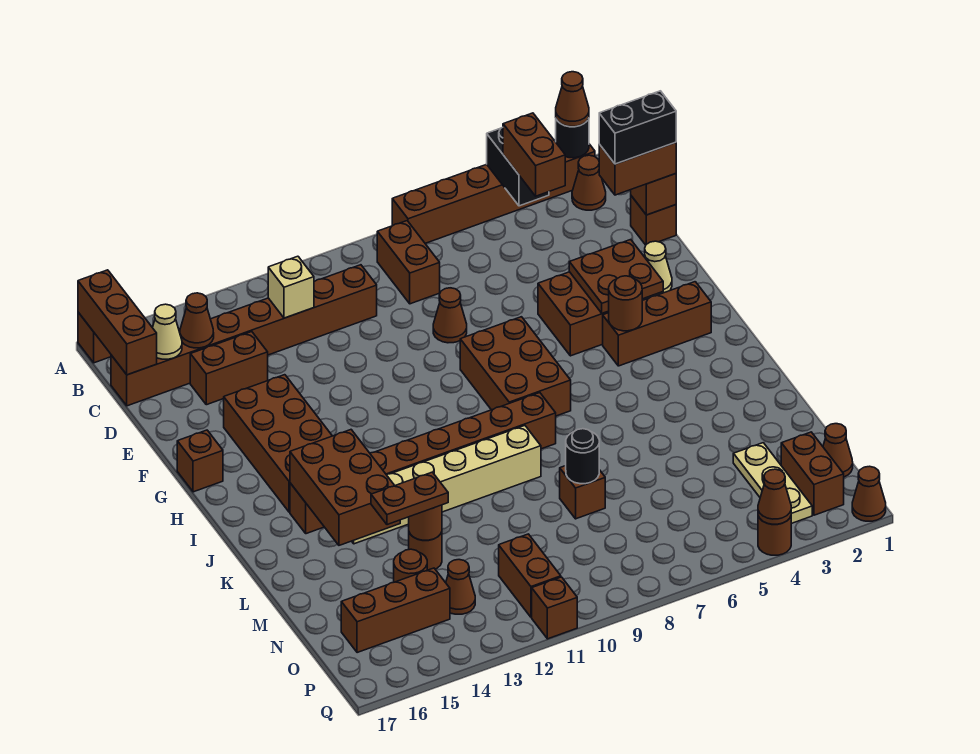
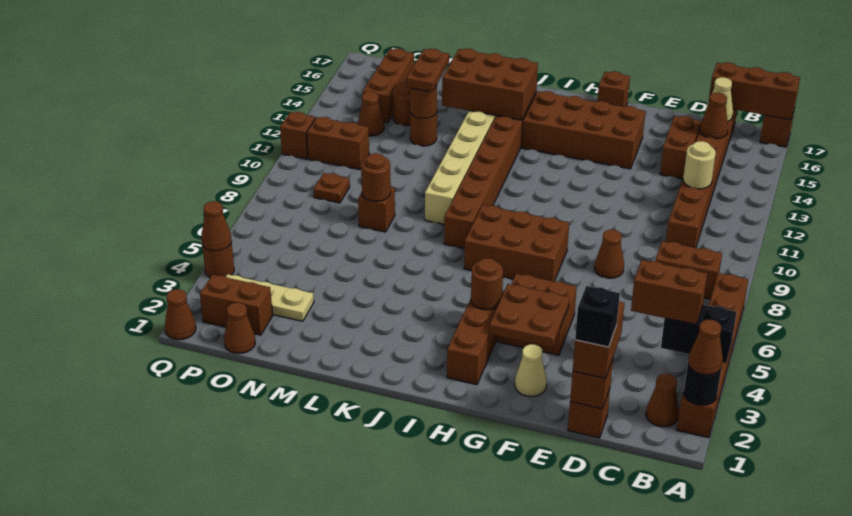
tan brick C12 level 2 -> tan round brick C12 level 2
black brick D1:D2 level 4 -> black brick D1 level 4
black round brick M8 level 2 -> brown round brick M8 level 2
none -> brown plate O9 level 1

